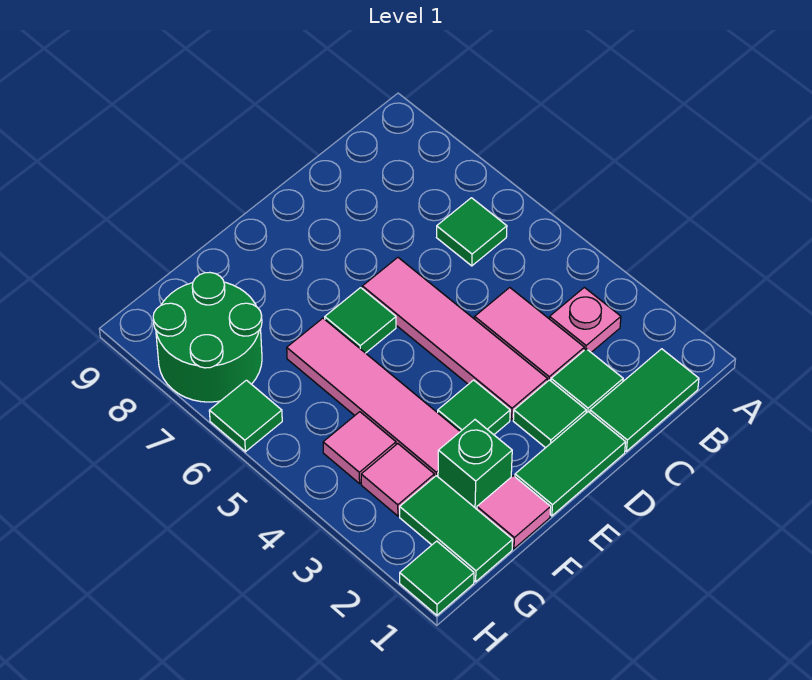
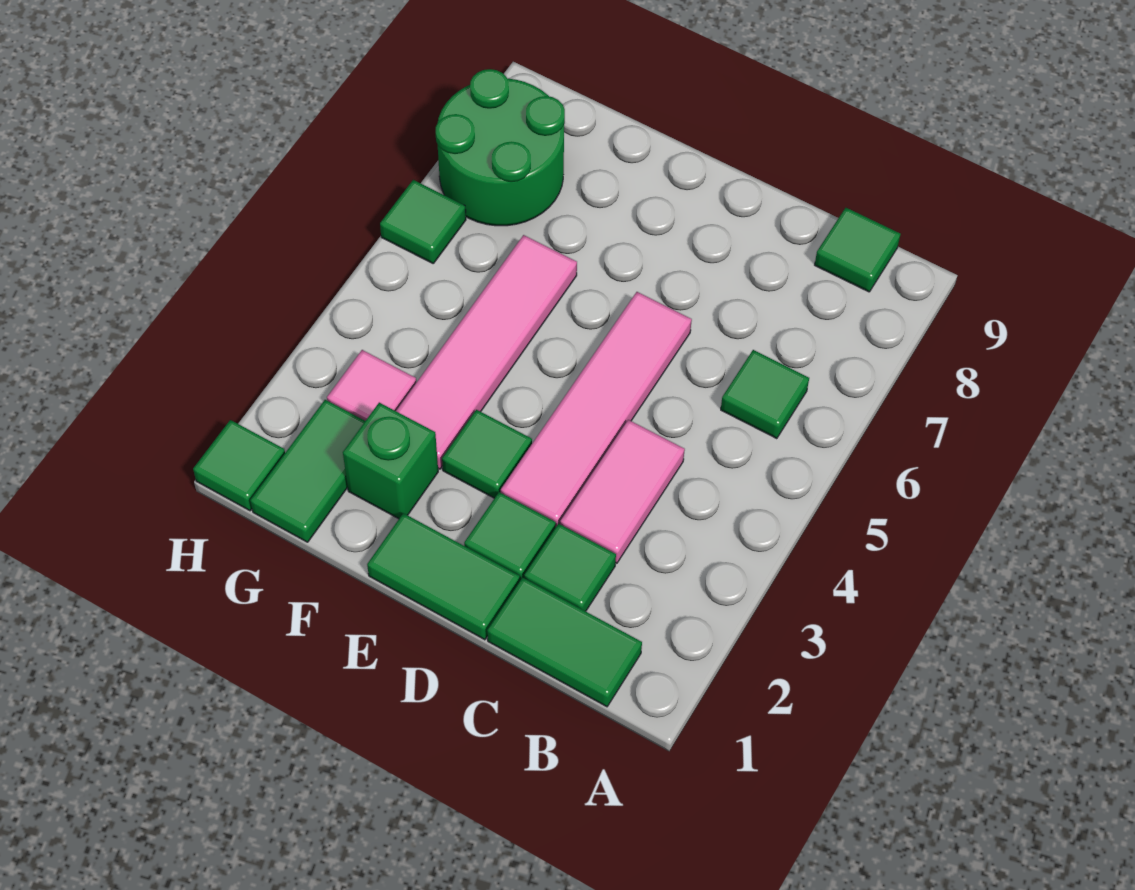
pink plate B3 level 1 -> none
green tile E6 level 1 -> green tile B9 level 1
pink tile F1 level 1 -> none
pink tile G4 level 1 -> none

